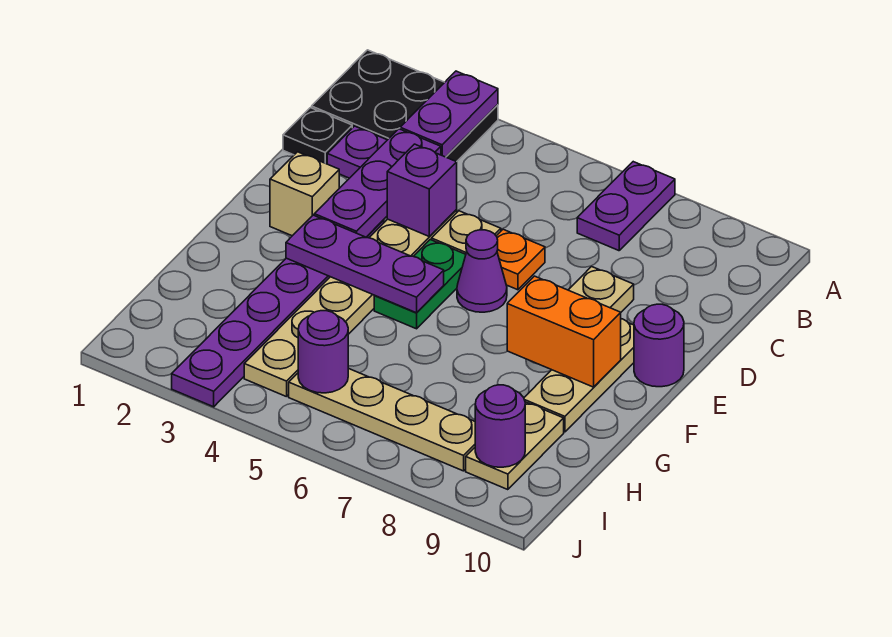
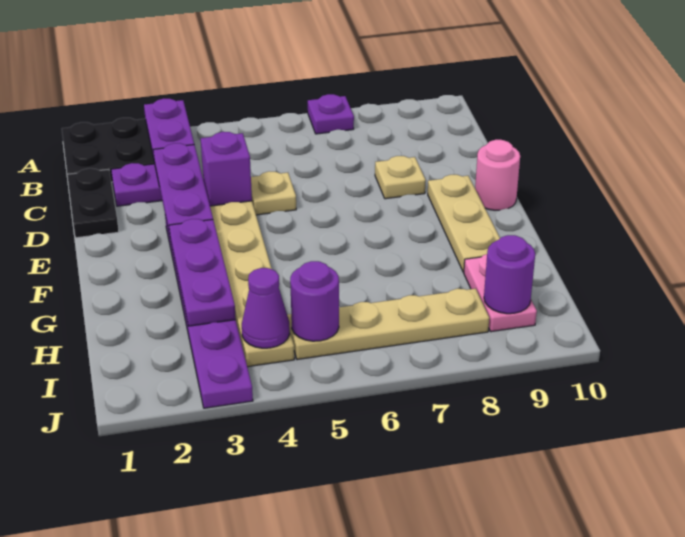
purple plate A7:B7 level 1 -> purple plate A7 level 1
black plate C1 level 1 -> black plate C1:D1 level 1
orange plate D6 level 1 -> none
tan brick E2 level 1 -> none
green plate E5:F5 level 1 -> none
purple cone E6 level 1 -> purple cone I4 level 2
purple round brick E10 level 1 -> pink round brick E10 level 1
purple plate F3:F5 level 2 -> purple plate F3:H3 level 2
orange brick F8:F9 level 2 -> none
tan plate H9:I9 level 1 -> pink plate H9:I9 level 1

